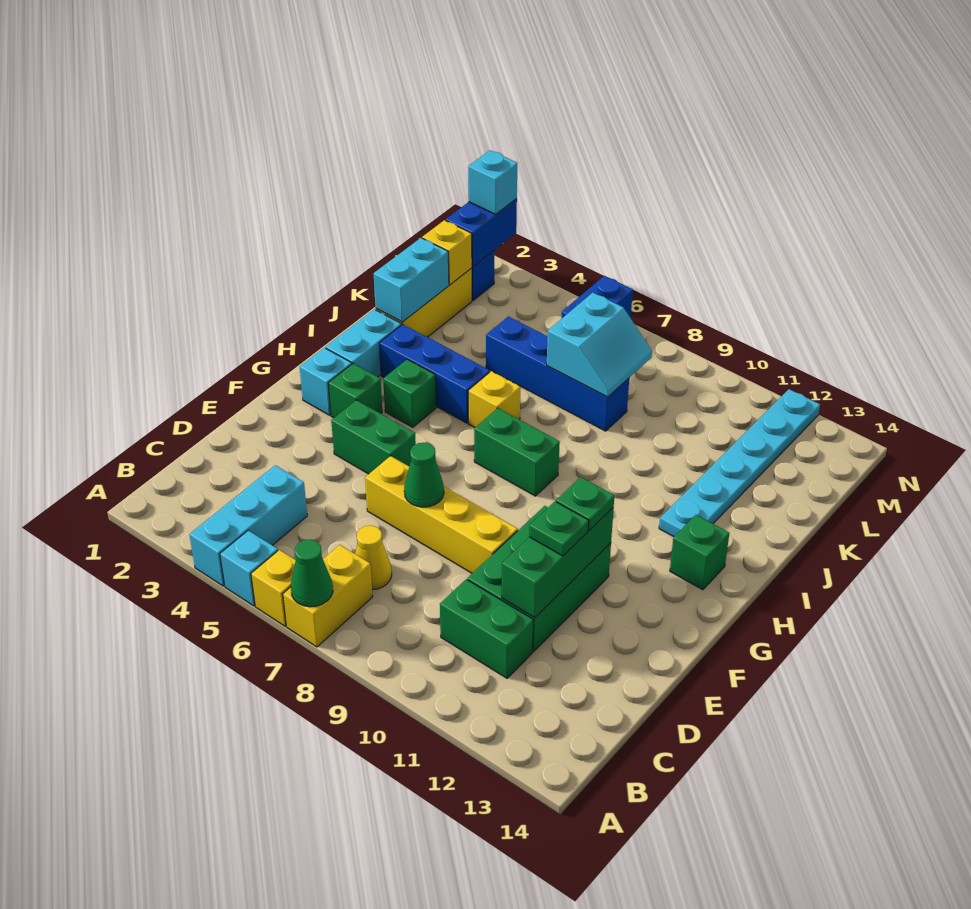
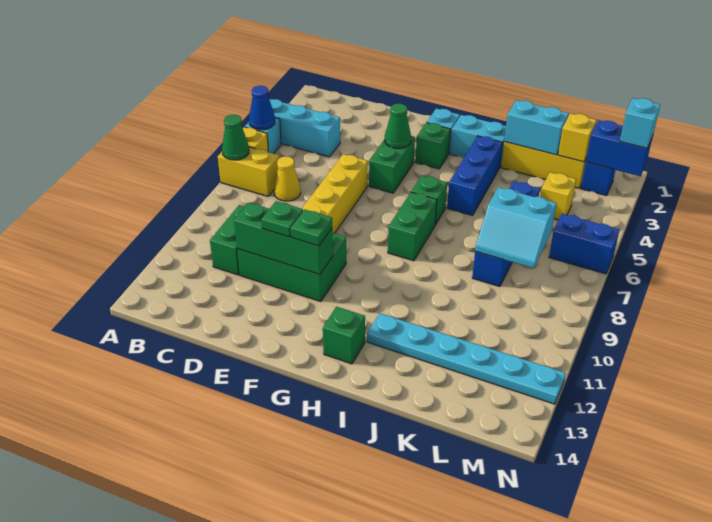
none -> blue cone A5 level 2
green cone E7 level 2 -> green cone F4 level 2
green brick H4 level 1 -> green brick H6 level 1
yellow brick I6 level 1 -> yellow brick L4 level 1

